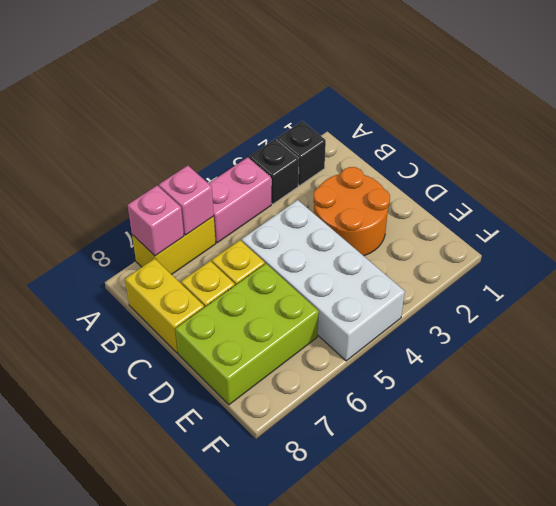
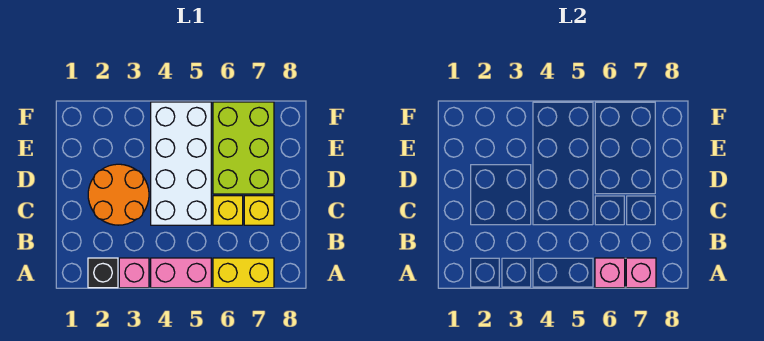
black brick A3 level 1 -> pink brick A3 level 1
yellow brick B8:C8 level 1 -> none
lime brick D6:E8 level 1 -> lime brick D6:F7 level 1

